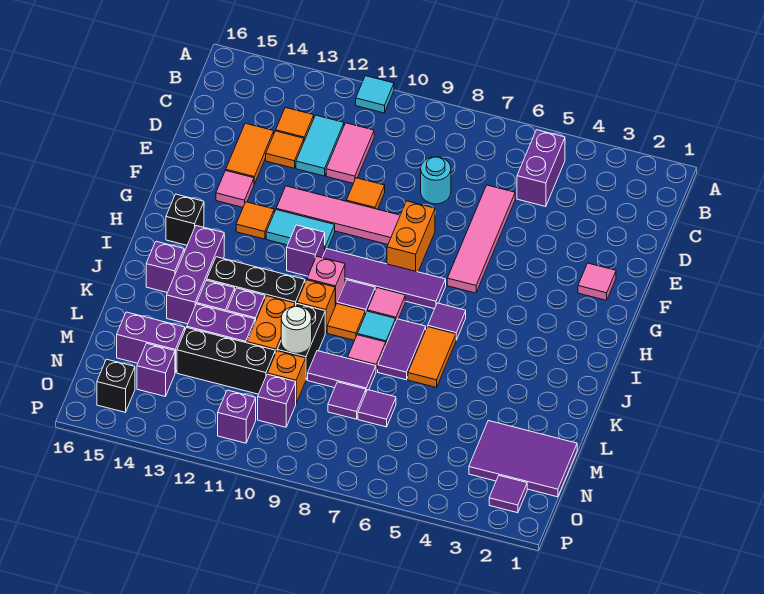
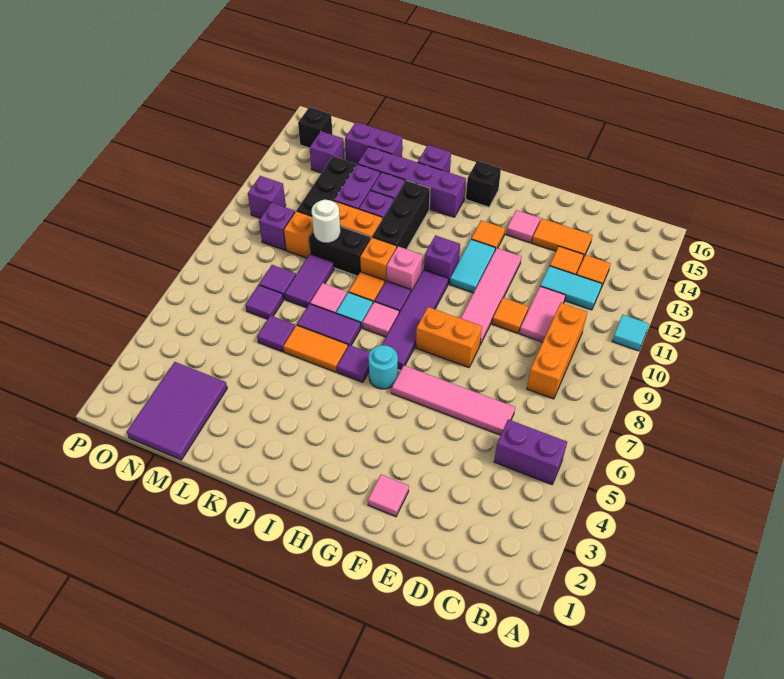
none -> orange brick C8:C10 level 1
pink tile C11:D11 level 1 -> pink tile D10:D11 level 1
cyan round brick D8 level 1 -> cyan round brick H6 level 1
purple brick I14:K14 level 1 -> purple brick I14:L14 level 1
purple brick M14:M15 level 1 -> purple brick L15:M15 level 1
purple tile O2 level 1 -> purple tile L6 level 1

